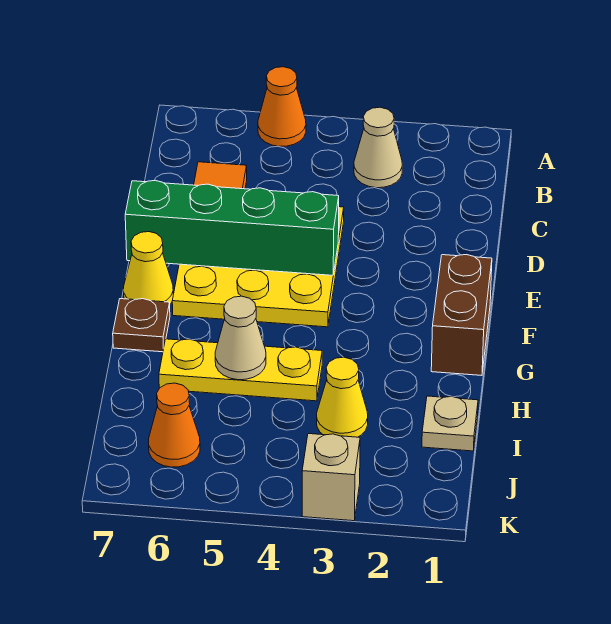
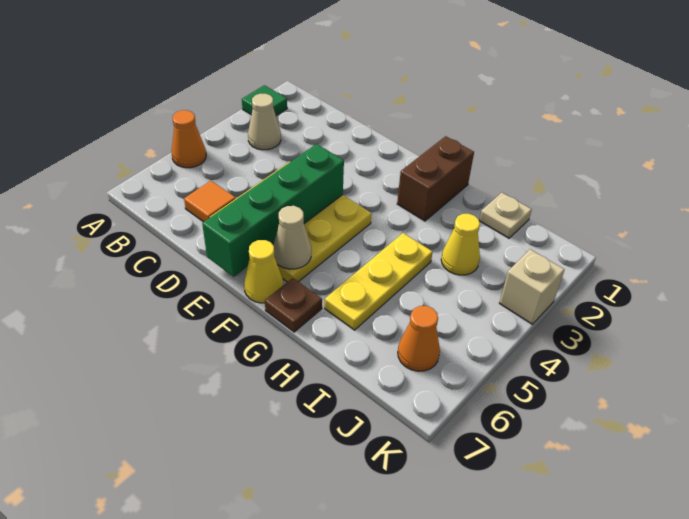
none -> green tile A2 level 1
brown brick F1:G1 level 1 -> brown brick G1:G2 level 1
tan cone H5 level 2 -> tan cone F6 level 2

